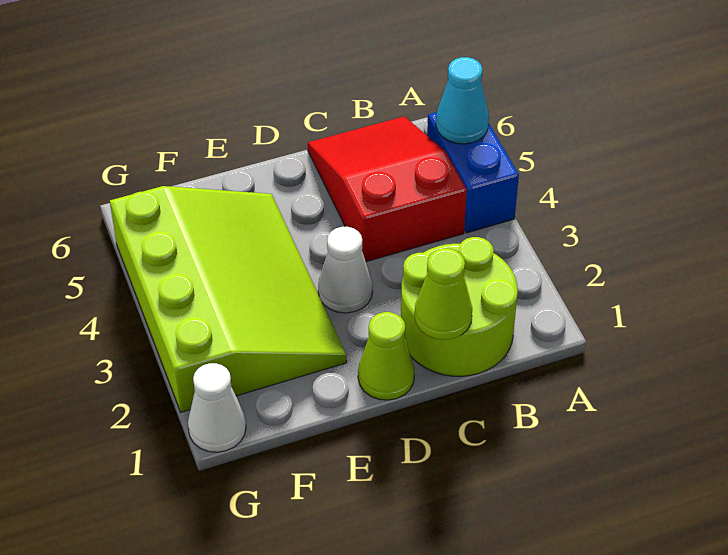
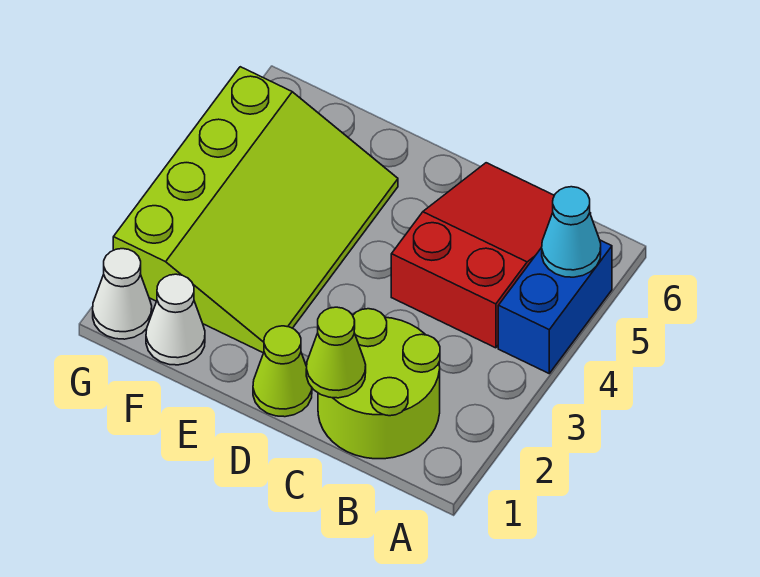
white cone D3 level 1 -> white cone F1 level 1

